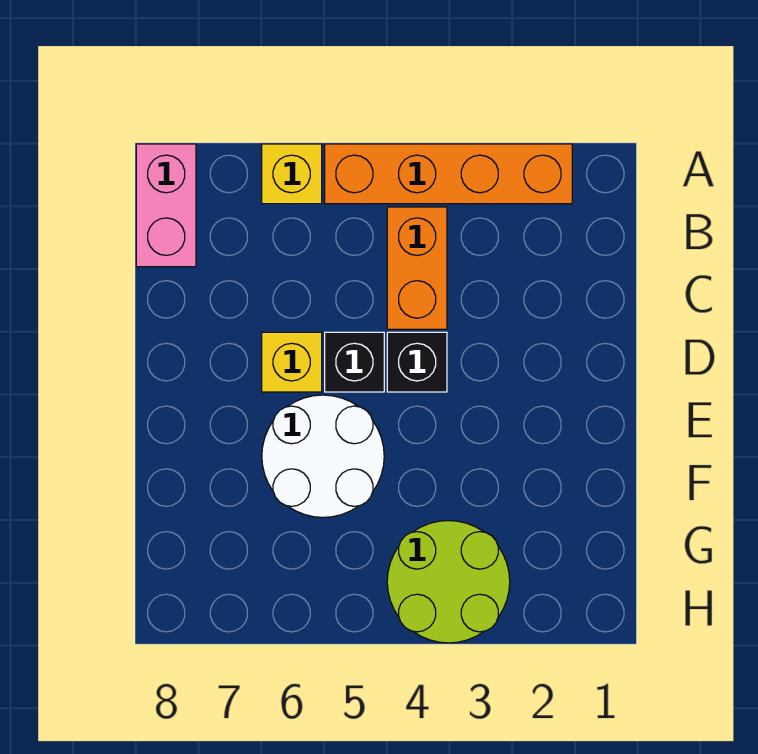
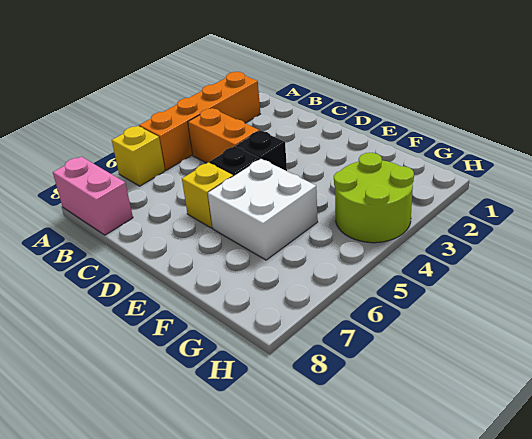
white round brick E5:F6 level 1 -> white brick E5:F6 level 1

